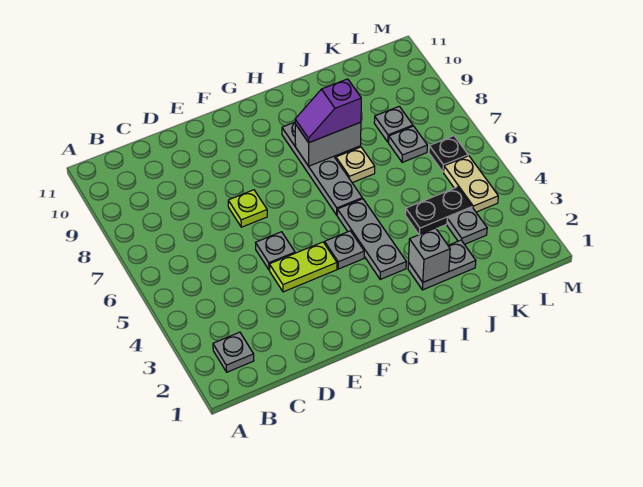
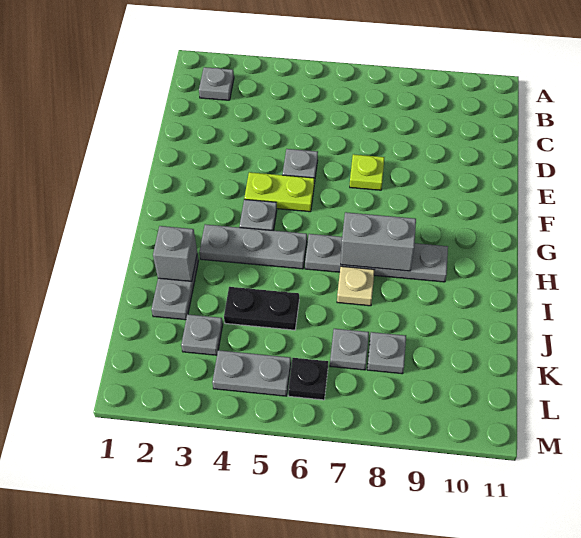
lime plate E4:F4 level 1 -> lime plate F4:F5 level 1
grey brick H8:I8 level 2 -> grey brick H7:H8 level 2
purple slope H8:I8 level 3 top I -> none
black plate J4:K4 level 1 -> black plate J4:J5 level 1
tan plate L4:L5 level 1 -> grey plate L4:L5 level 1

